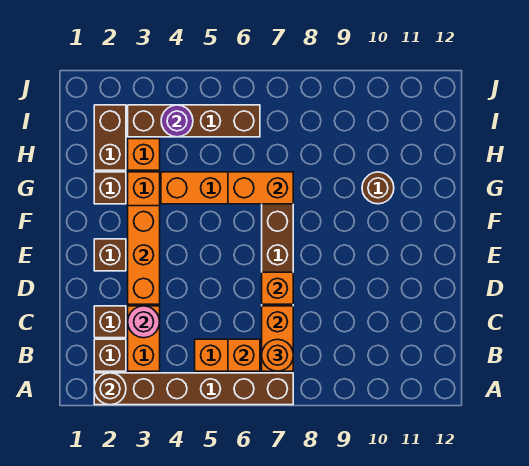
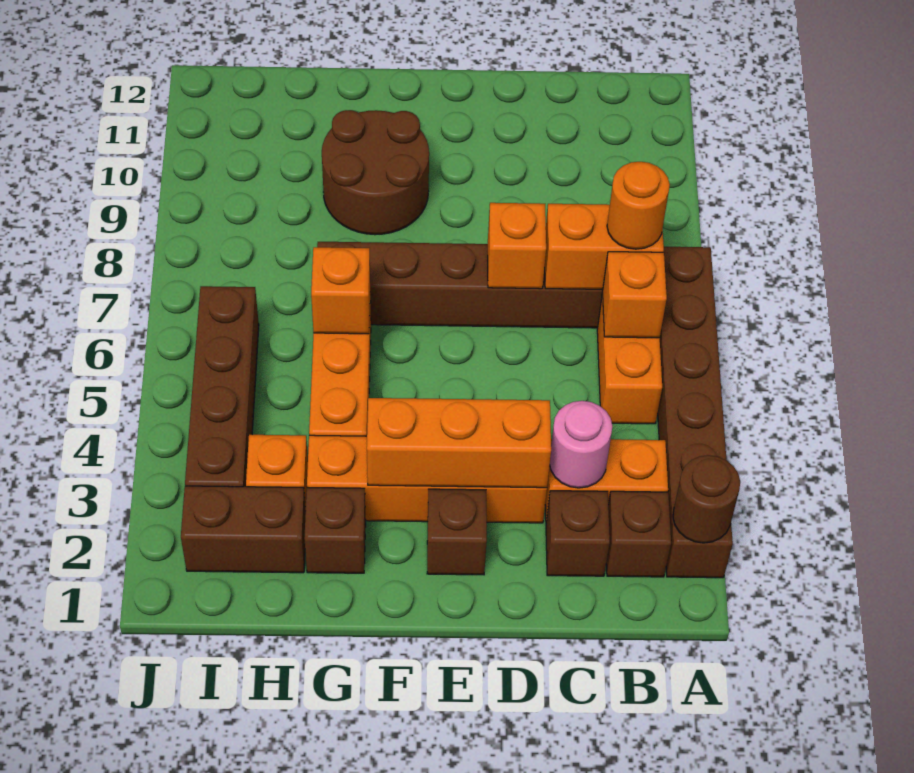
orange brick G6:G7 level 2 -> orange brick G6 level 2
brown round brick G10 level 1 -> brown round brick F9:G10 level 1
purple round brick I4 level 2 -> none

